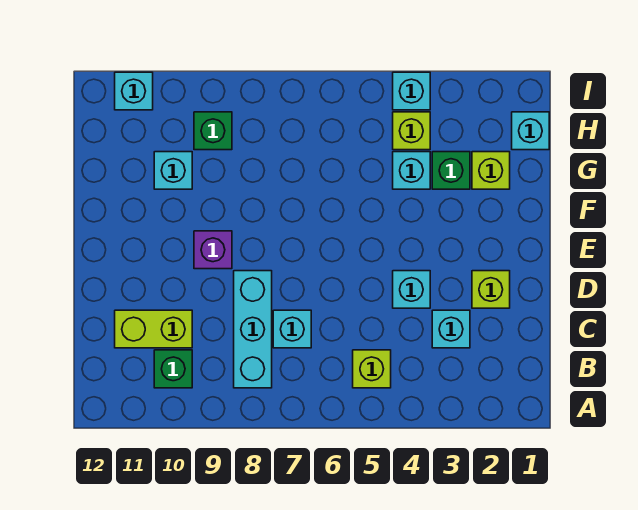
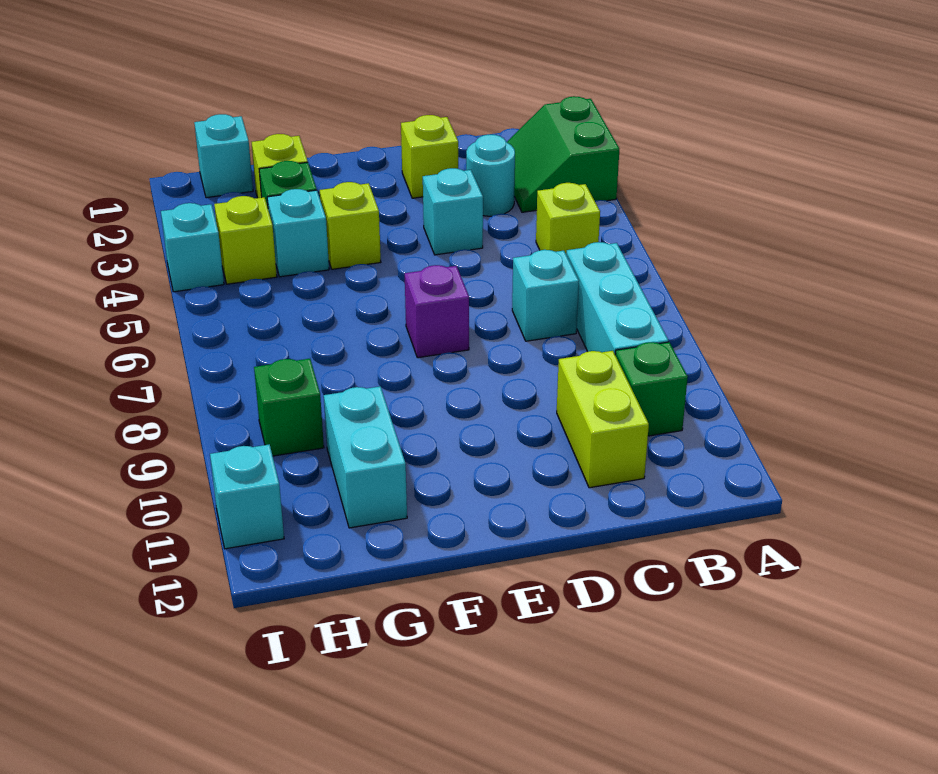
none -> green slope A2:B3 level 1 top A
cyan brick B8:D8 level 1 -> cyan brick B7:B9 level 1
cyan brick C3 level 1 -> cyan round brick C3 level 1
purple brick E9 level 1 -> purple brick E7 level 1
none -> lime brick F4 level 1
cyan brick G10 level 1 -> cyan brick G10:G11 level 1

